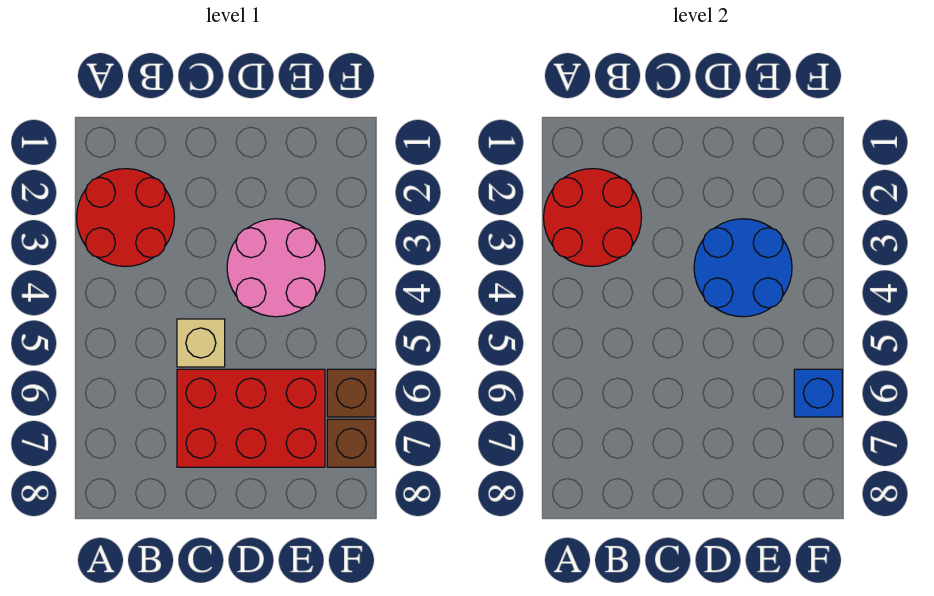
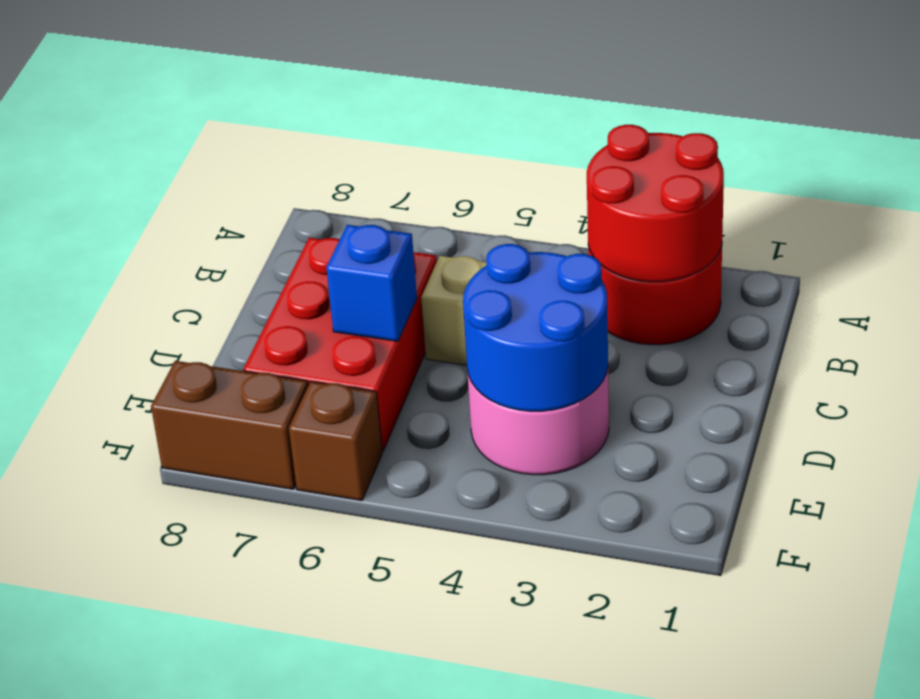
blue brick F6 level 2 -> blue brick D6 level 2
brown brick F7 level 1 -> brown brick F7:F8 level 1

